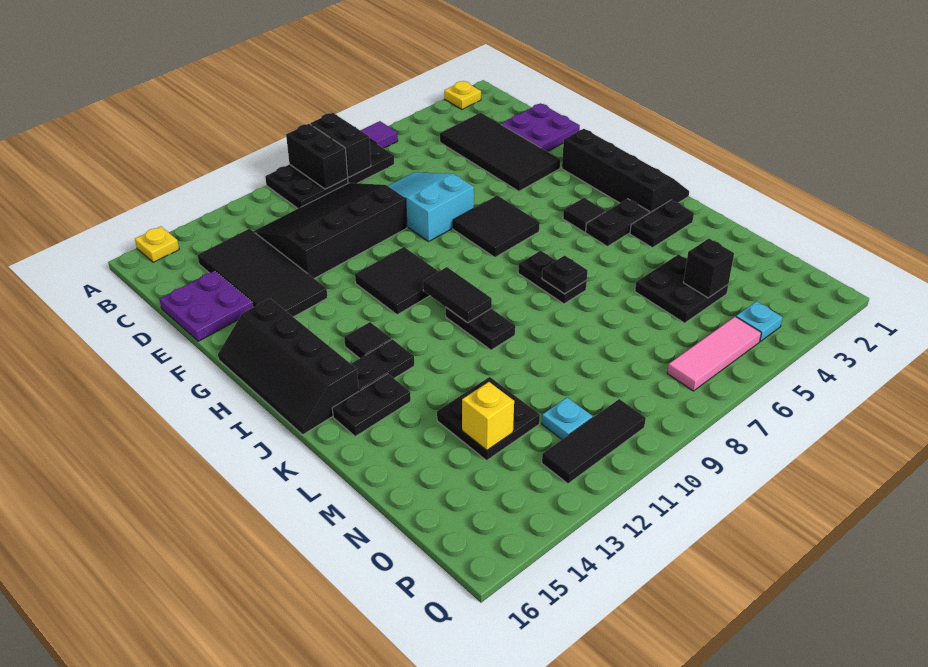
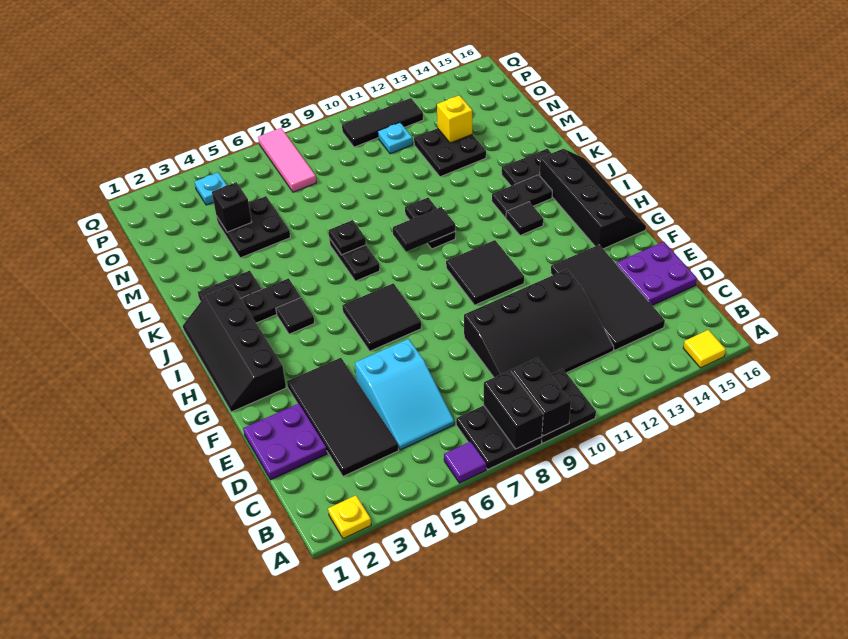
yellow plate A15 level 1 -> yellow tile A15 level 1
cyan slope D7:F8 level 1 top F -> cyan slope C5:E6 level 1 top E
black tile I10:J10 level 2 -> black tile J9:J10 level 2
pink tile P5:P7 level 1 -> pink tile O7:Q7 level 1

